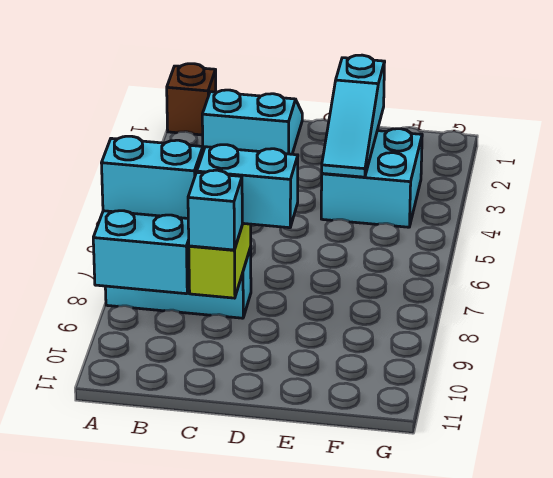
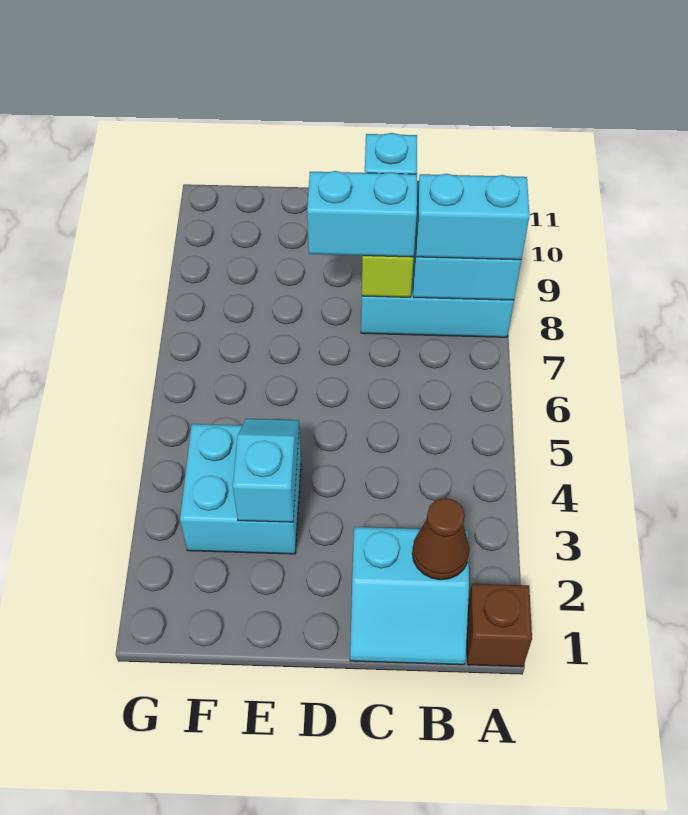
none -> brown cone B2 level 2
cyan slope E2:E4 level 2 top 2 -> cyan slope E3:E4 level 2 top 3

